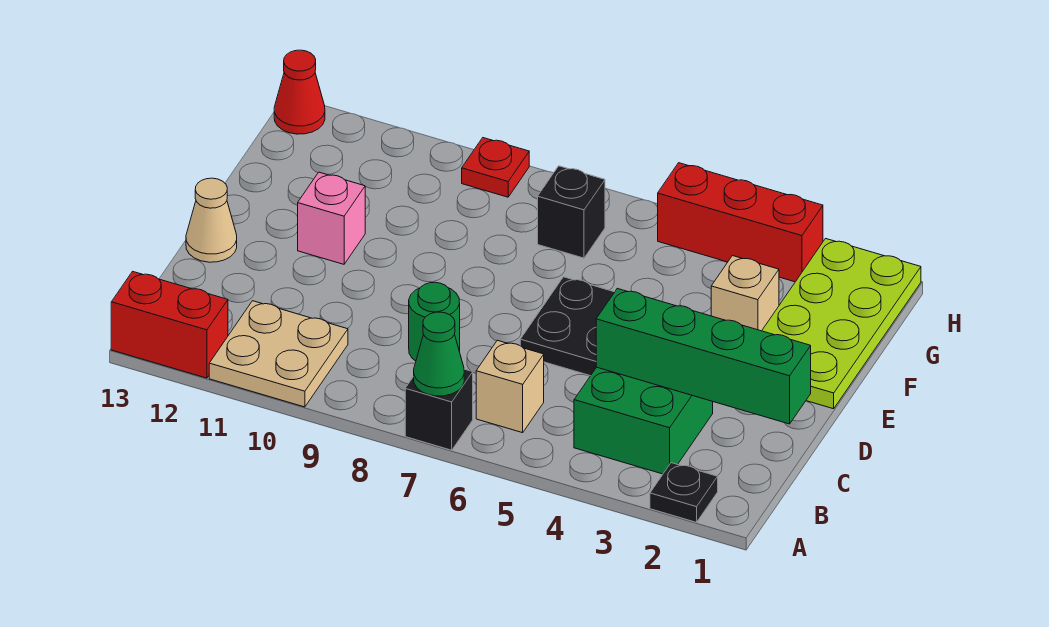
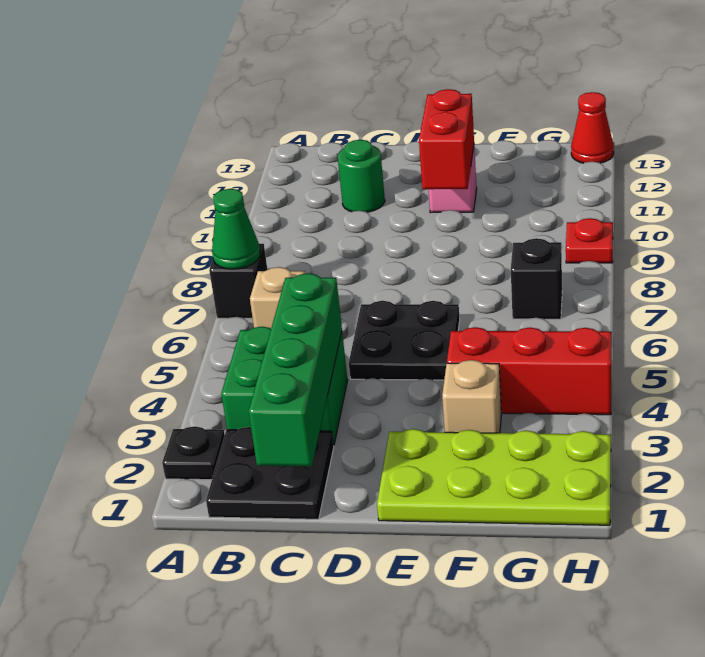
tan plate A10:B11 level 1 -> none
red brick A12:A13 level 1 -> red brick E10:E11 level 2
none -> black plate B1:C2 level 1
green round brick C8 level 1 -> green round brick C11 level 1
tan cone D13 level 1 -> none
red brick H3:H5 level 1 -> red brick F4:H4 level 1

